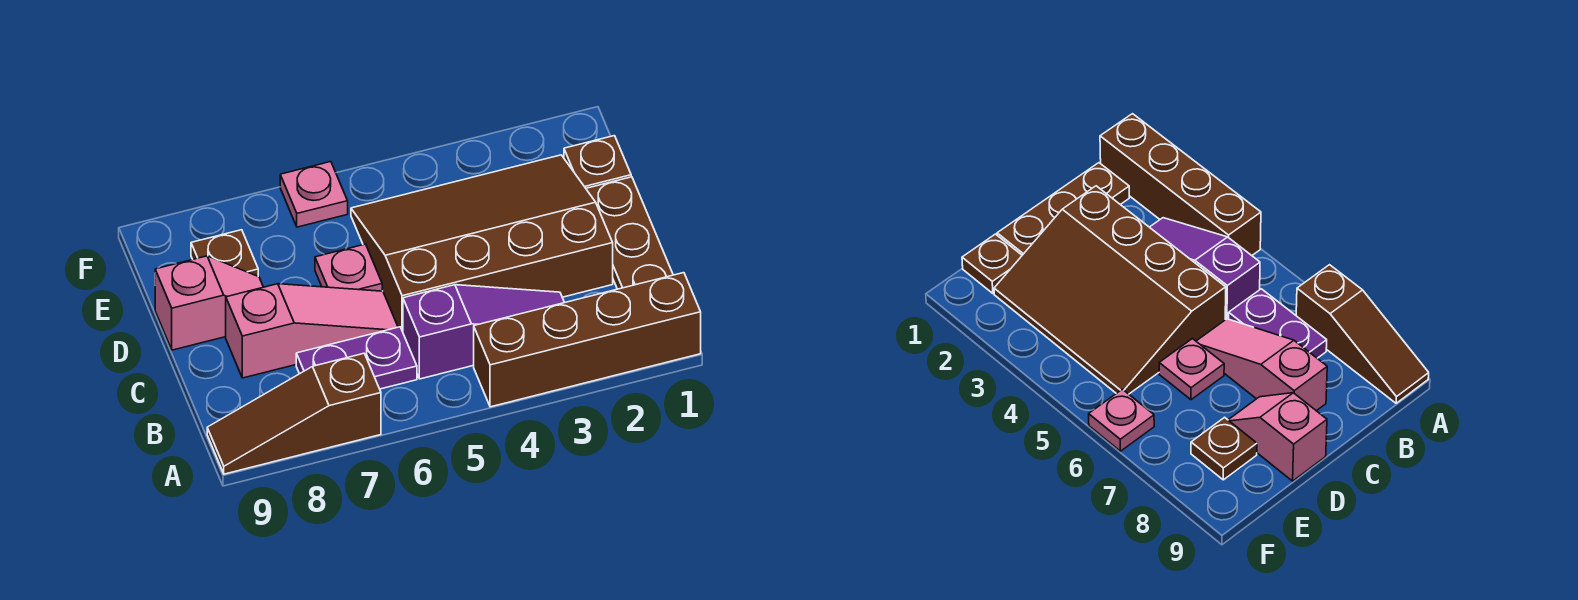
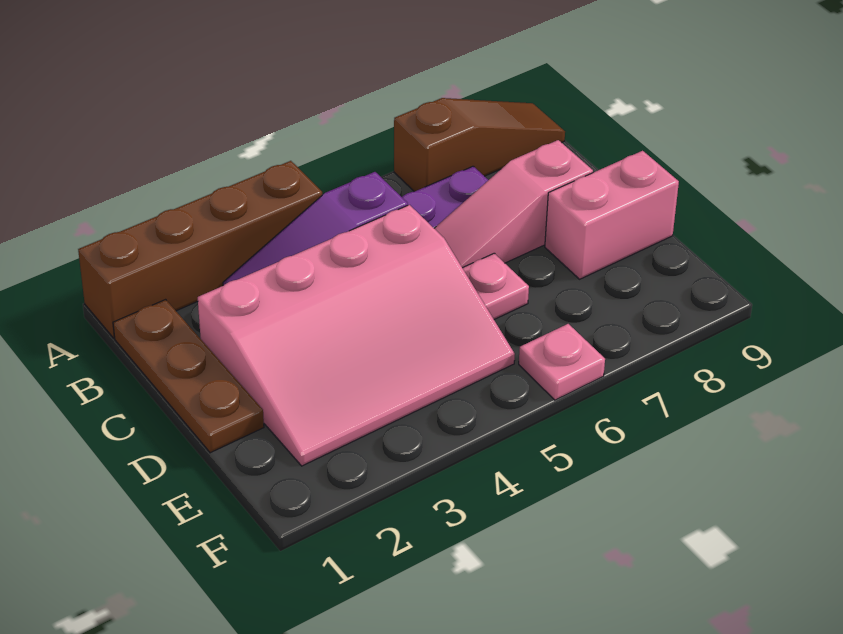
brown slope C2:E5 level 1 top C -> pink slope C2:E5 level 1 top C
pink slope D8:D9 level 1 top 9 -> pink brick D8:D9 level 1
brown plate E1 level 1 -> none
brown plate E8 level 1 -> none

